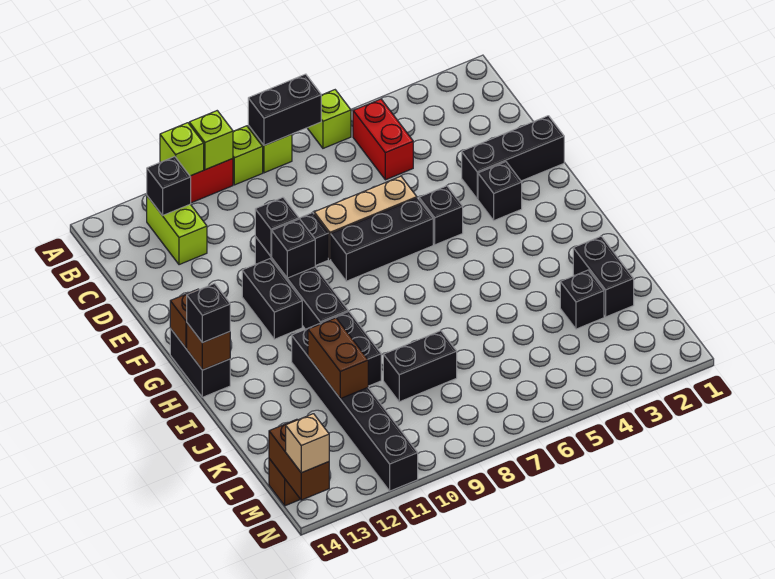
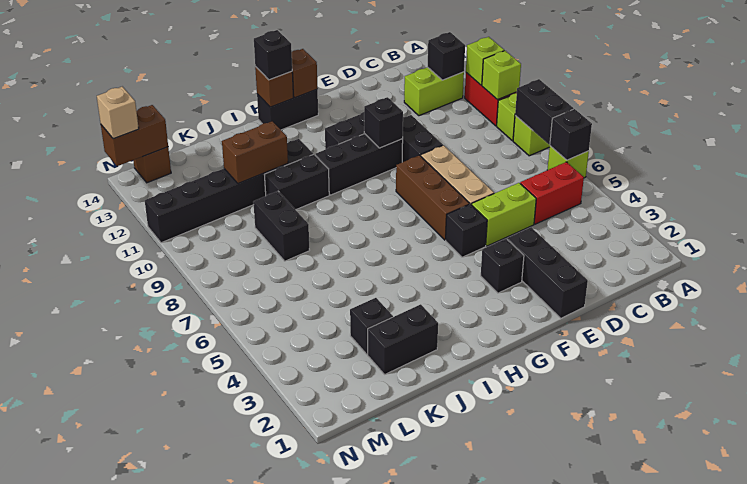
none -> lime brick D5:E5 level 1
black brick E10 level 2 -> black brick A6 level 2
black brick F6:F8 level 1 -> brown brick F6:F8 level 1

